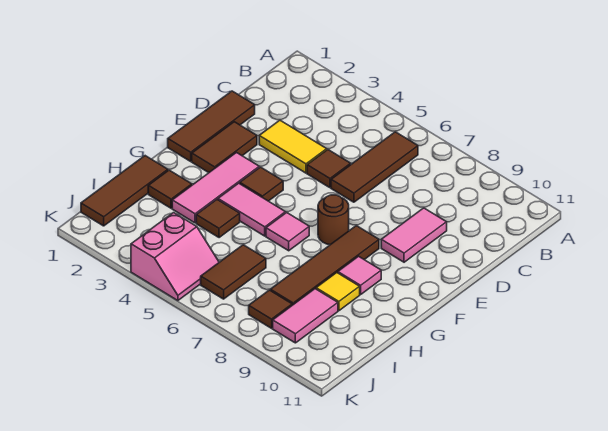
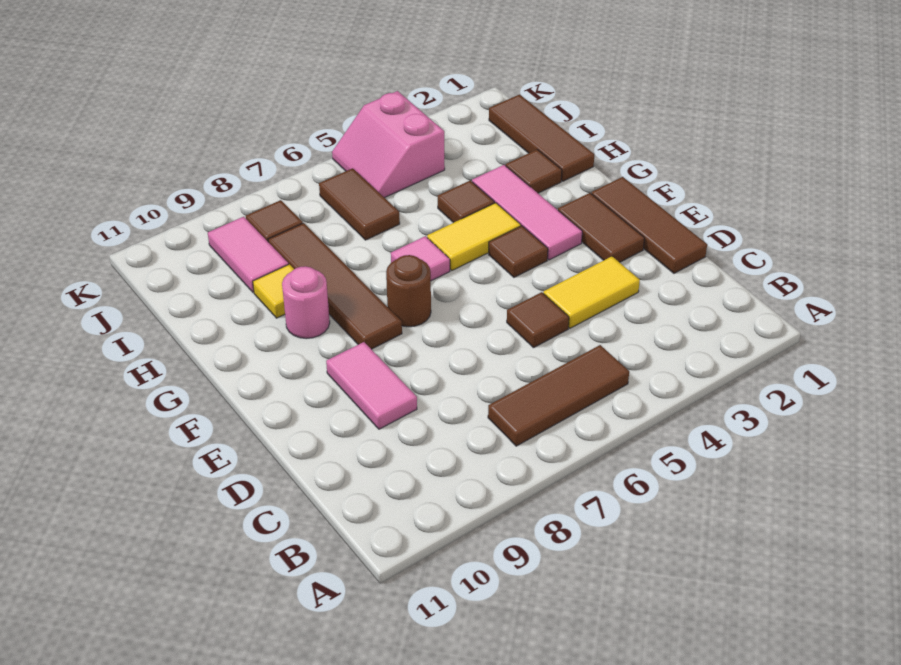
brown tile B6:D6 level 1 -> brown tile B5:B7 level 1
pink tile G4:G5 level 1 -> yellow tile G4:G5 level 1
pink tile G9 level 1 -> pink round brick G9 level 1

